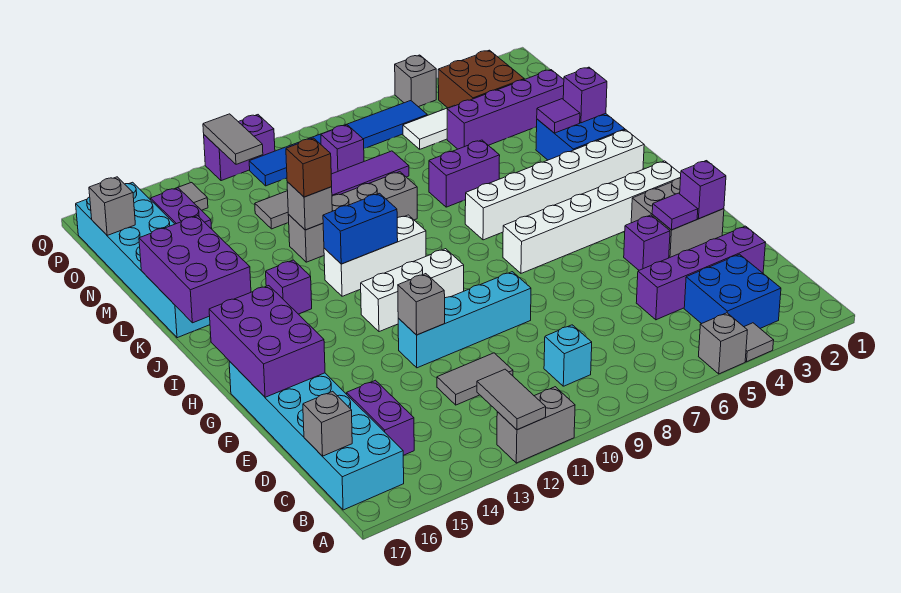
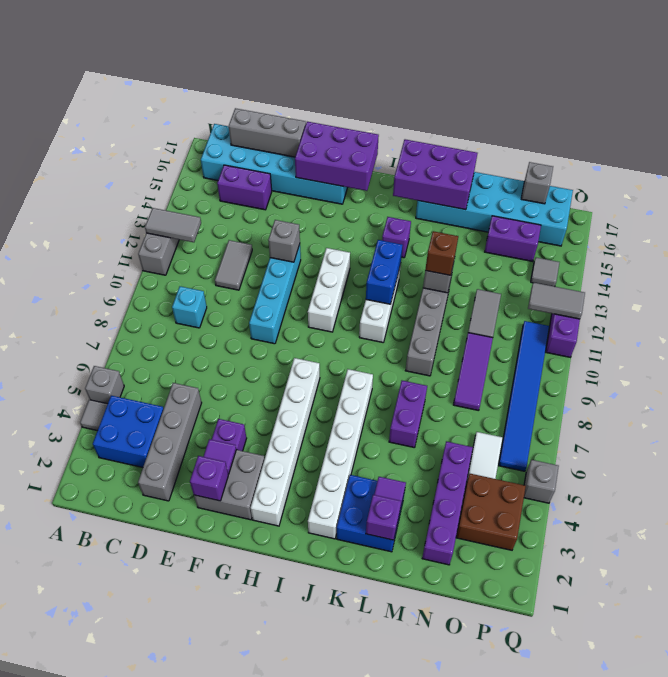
grey brick C17 level 2 -> grey brick C17:E17 level 2
purple brick D2:D5 level 1 -> grey brick D2:D5 level 1
purple brick O9 level 1 -> none

